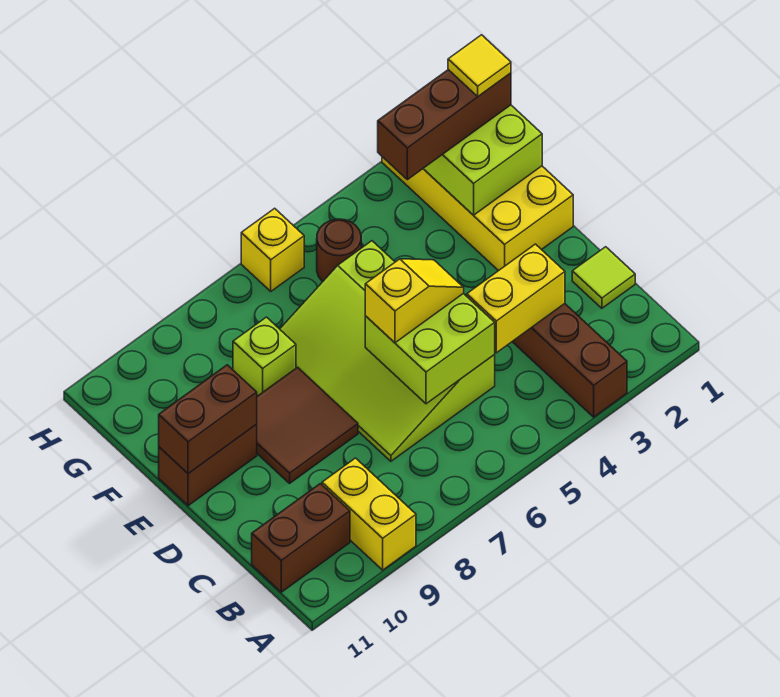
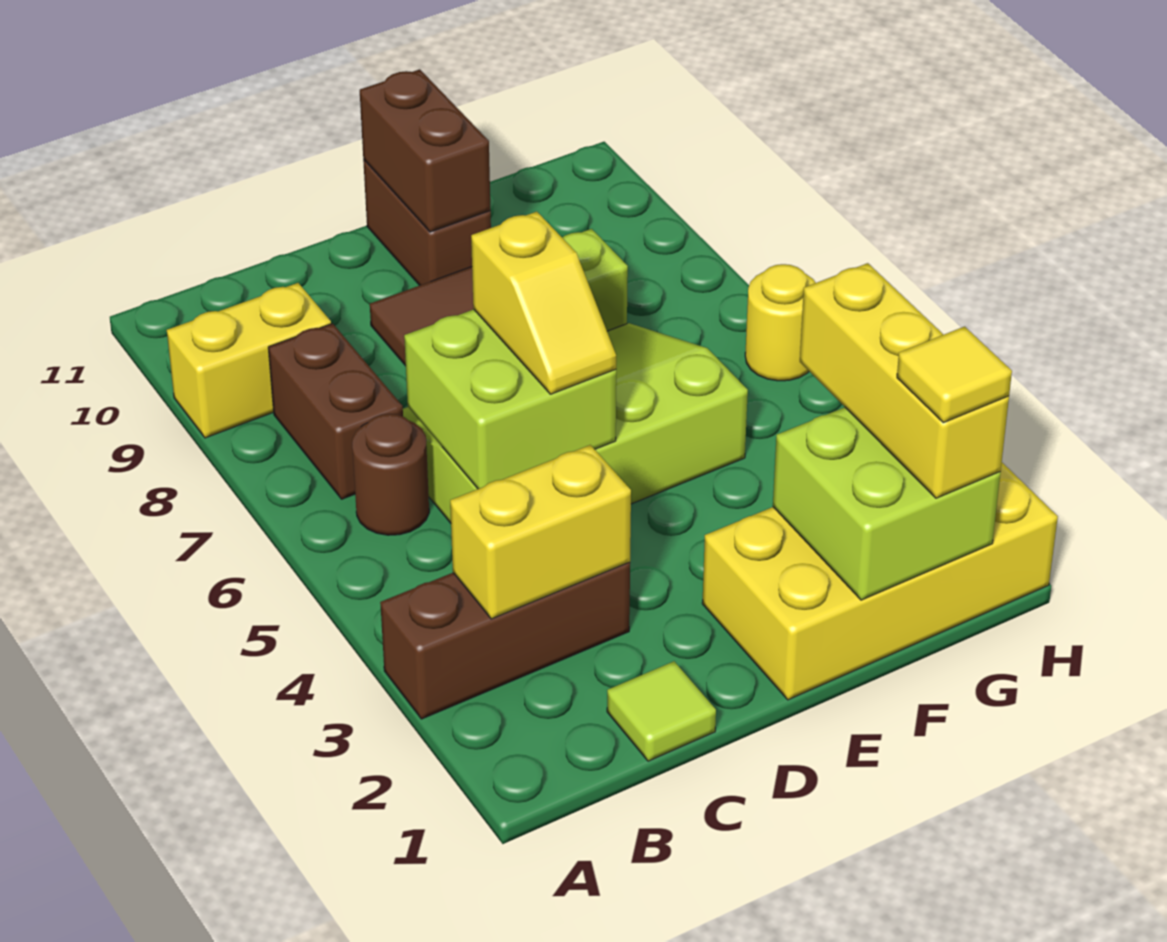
brown brick B10:B11 level 1 -> brown brick B7:B8 level 1
yellow brick C3:C4 level 2 -> yellow brick B3:C3 level 2
brown brick G1:G3 level 3 -> yellow brick G1:G3 level 3
brown round brick G5 level 1 -> brown round brick B6 level 1
yellow brick H6 level 1 -> yellow round brick H6 level 1

